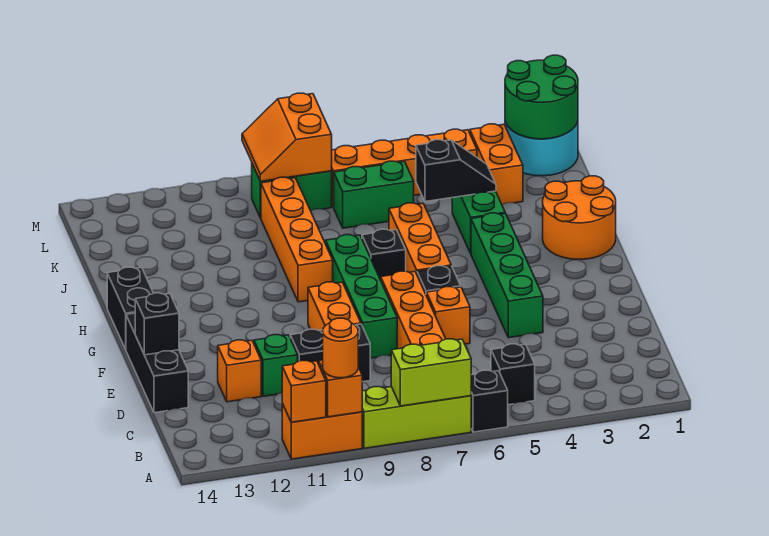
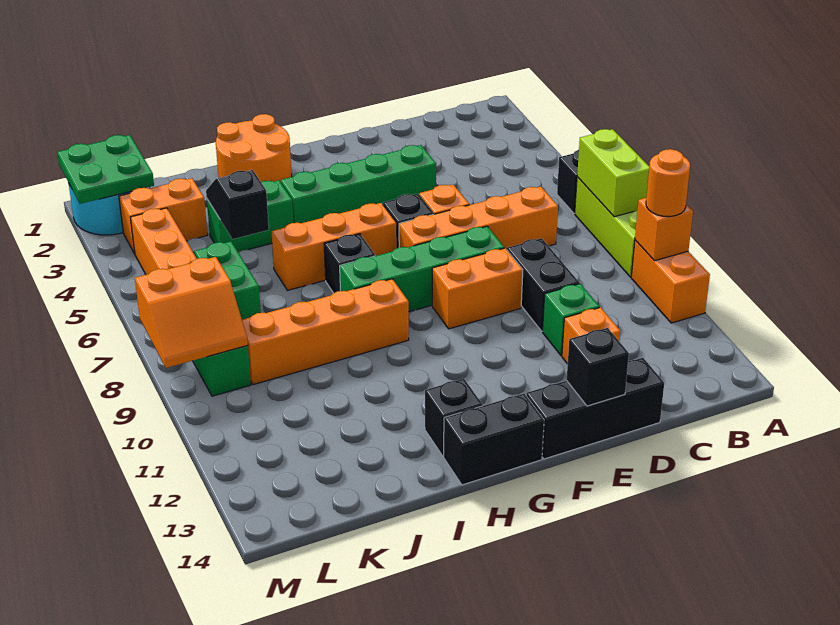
orange brick A11 level 2 -> none
black brick B5 level 1 -> black brick H13 level 1
green round brick L1:M2 level 2 -> green plate L1:M2 level 2

